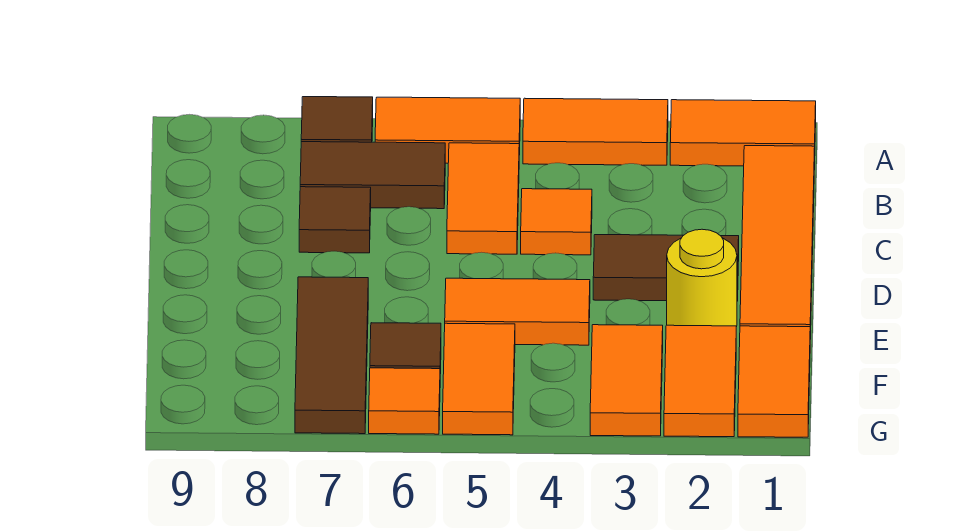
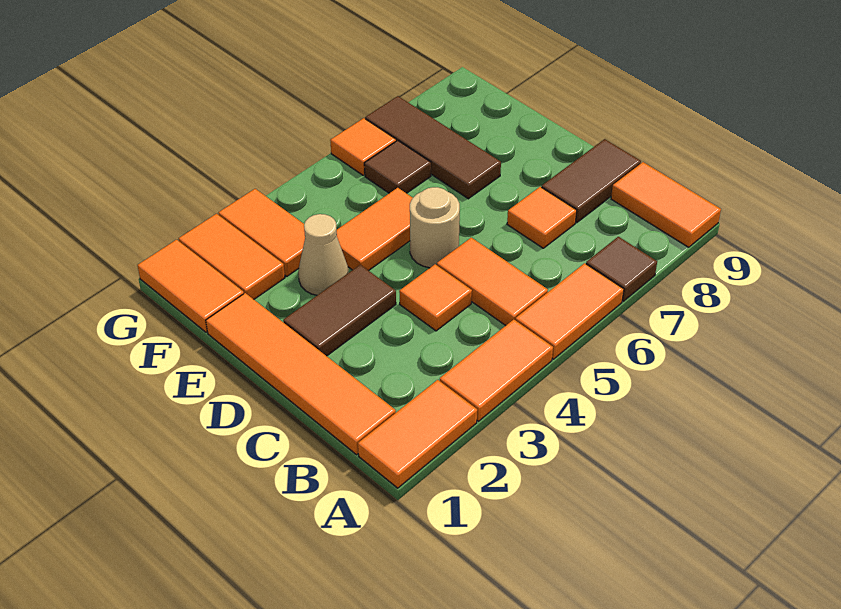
brown tile B6:B7 level 1 -> brown tile C8:C9 level 1
brown tile C7 level 1 -> orange tile C7 level 1
none -> tan round brick D5 level 1
yellow round brick E2 level 1 -> none
none -> tan cone E3 level 1
orange tile F5:G5 level 1 -> orange tile A9:B9 level 1

